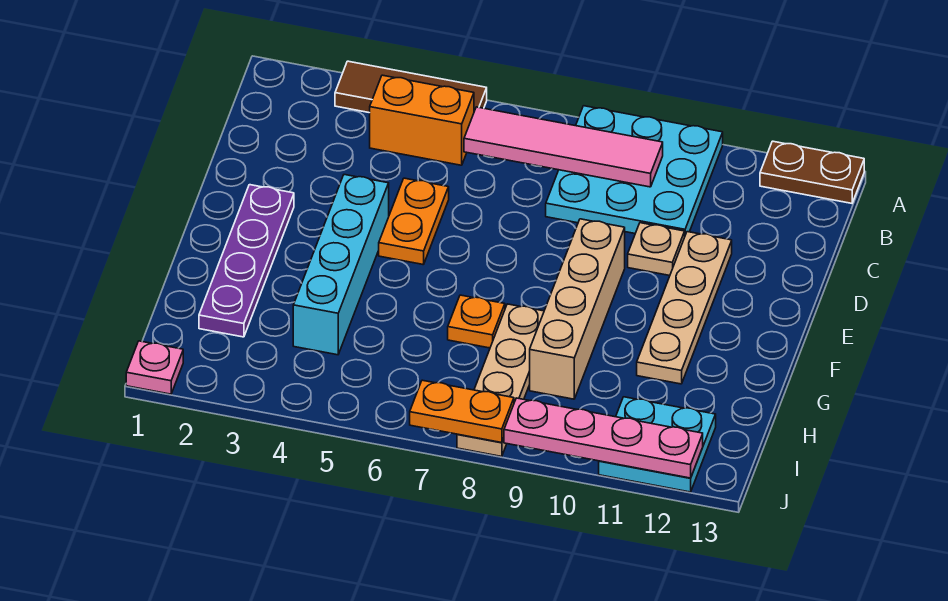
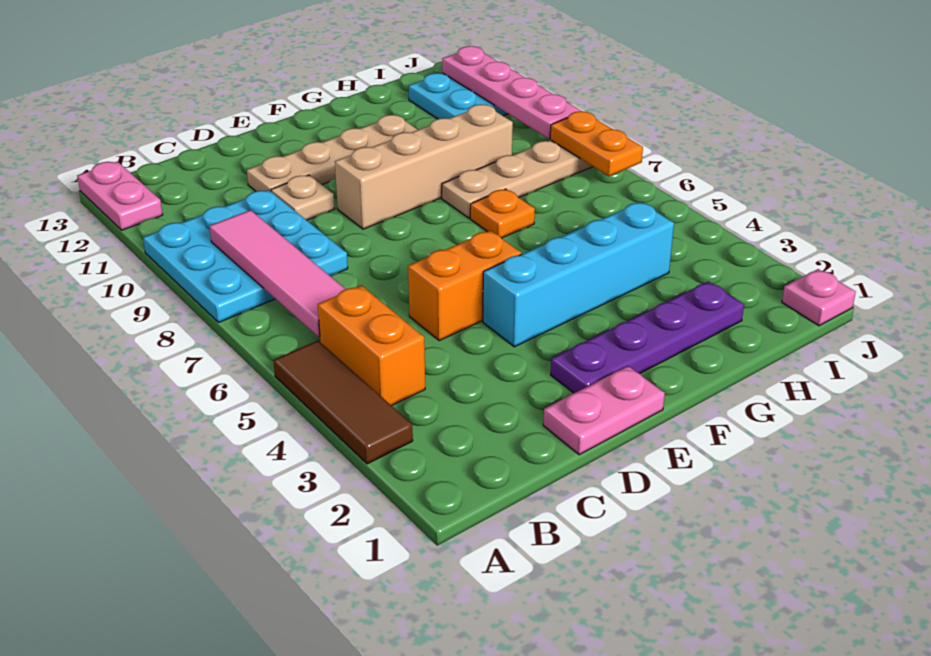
brown plate A12:A13 level 1 -> pink plate A12:A13 level 1
none -> pink plate D1:E1 level 1
orange plate D5:E5 level 1 -> orange brick D5:E5 level 1

